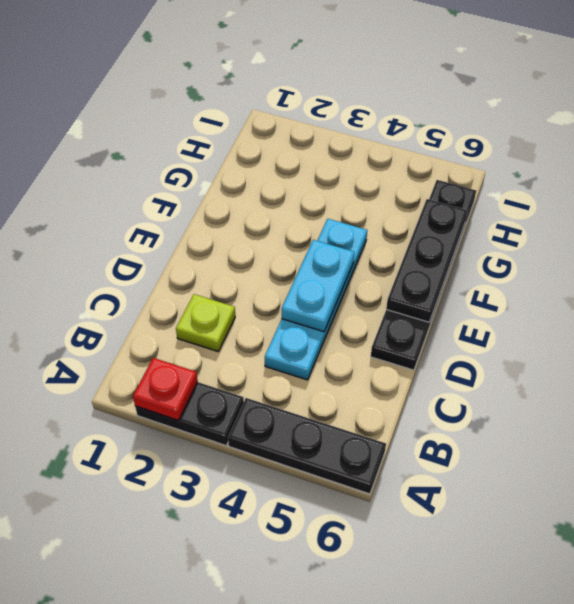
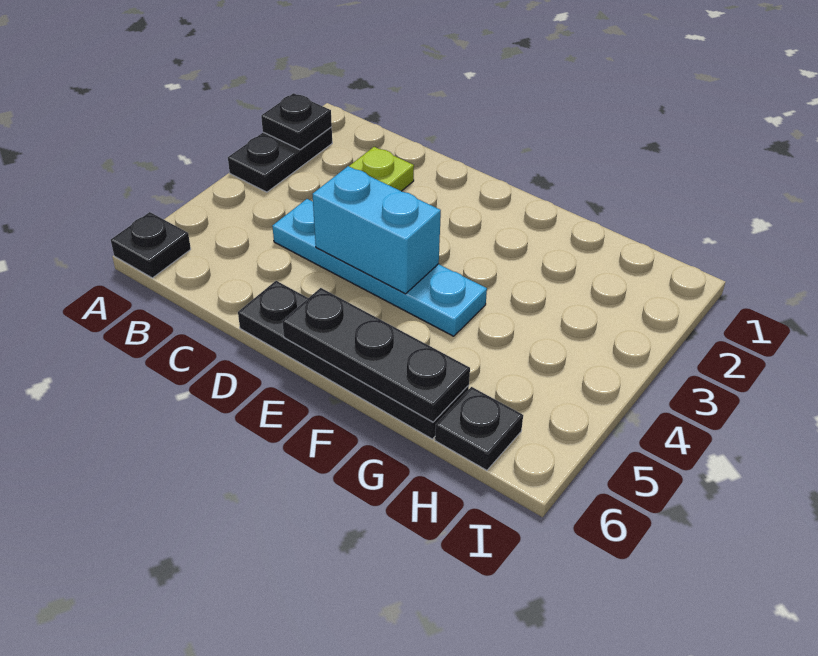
red plate A2 level 2 -> black plate A2 level 2
black plate A4:A6 level 1 -> black plate A6 level 1
cyan plate D4:E4 level 2 -> cyan brick D4:E4 level 2

